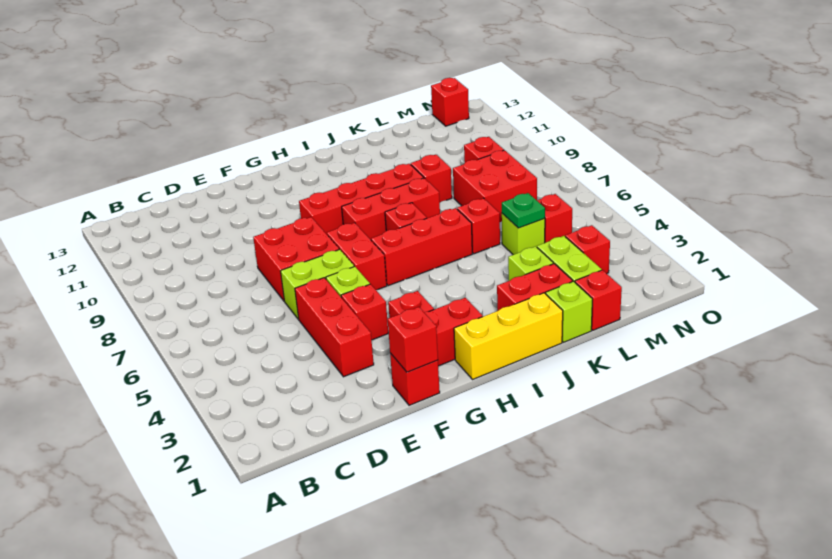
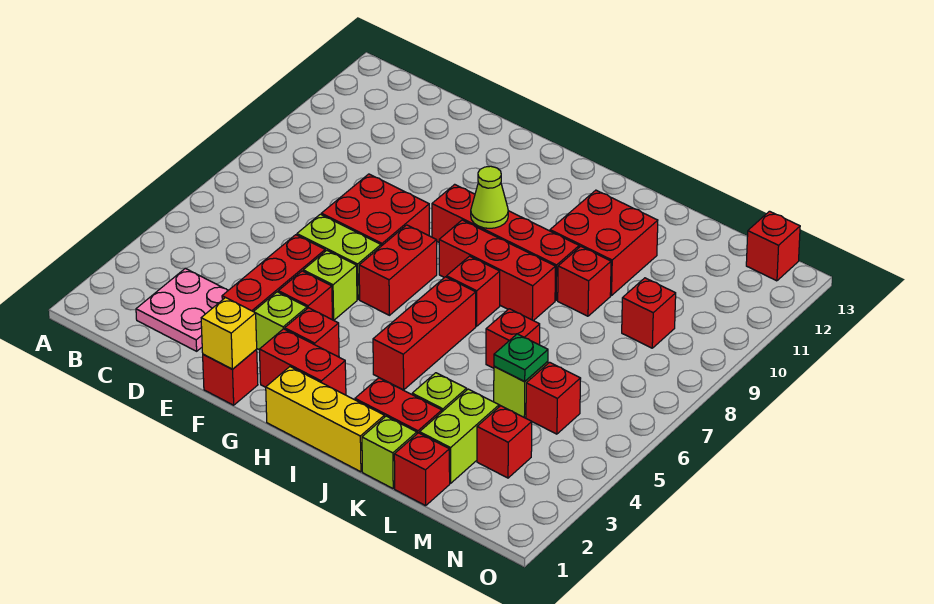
none -> pink plate C2:D3 level 1
red brick F1 level 2 -> yellow brick F1 level 2
none -> lime brick F3 level 1
red brick H6:J6 level 1 -> red brick I4:I6 level 1
none -> lime cone H9 level 2
red brick L7:M8 level 1 -> red brick J10:K11 level 1

